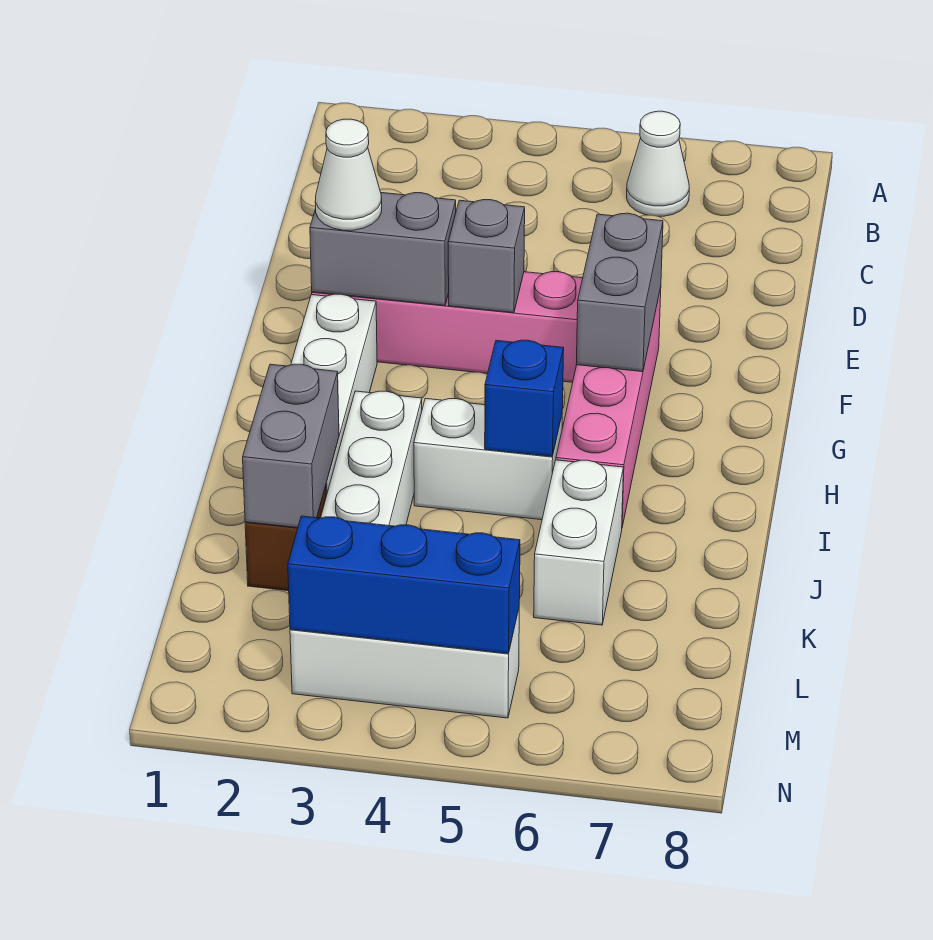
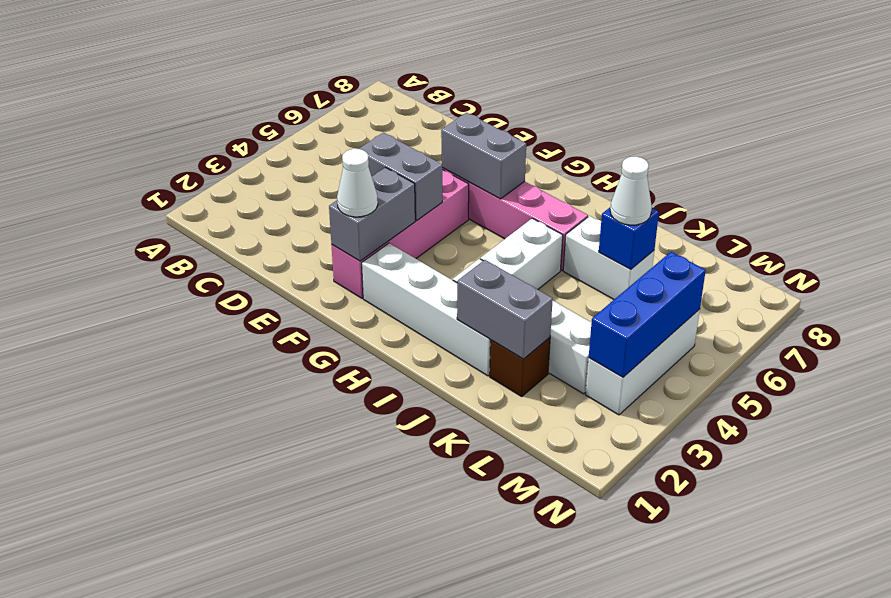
white cone B6 level 1 -> white cone K6 level 3
grey brick F4 level 2 -> grey brick E4:F4 level 2
blue brick I5 level 2 -> blue brick K6 level 2

